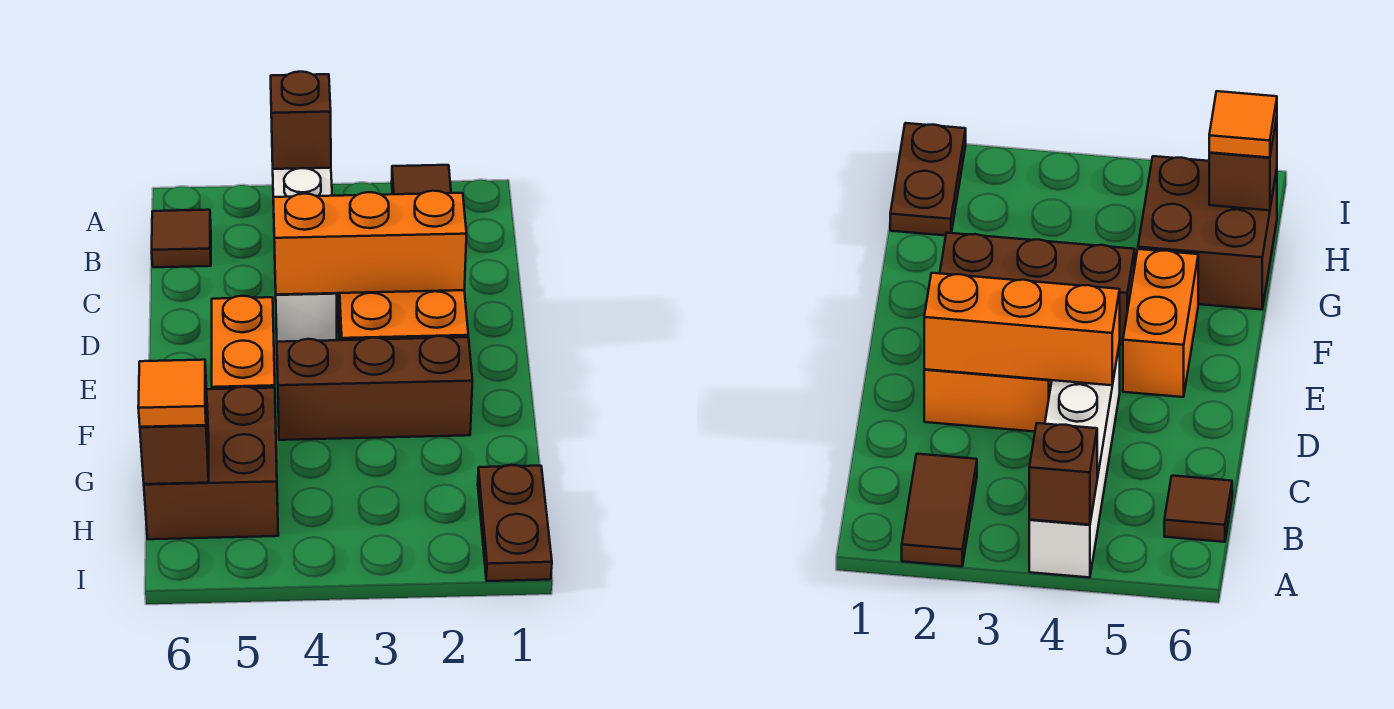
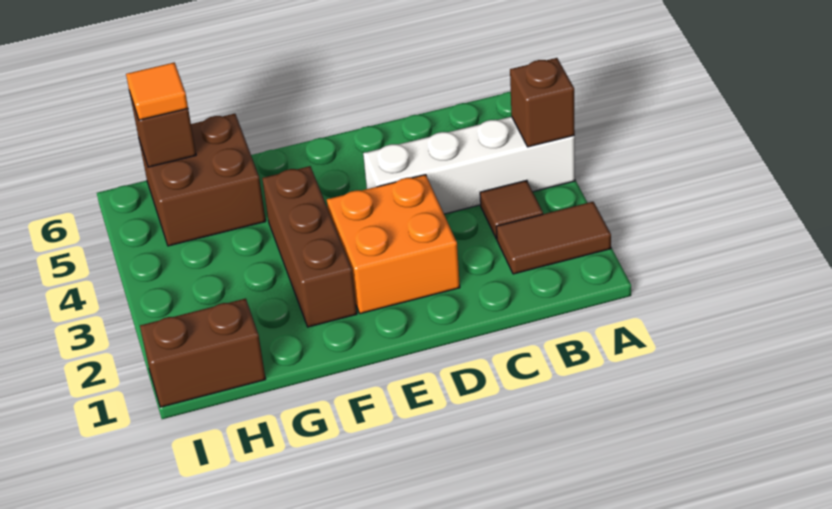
brown tile B6 level 1 -> brown tile B3 level 1
orange brick D2:D4 level 2 -> none
orange brick E5:F5 level 1 -> none
brown plate H1:I1 level 1 -> brown brick H1:I1 level 1

